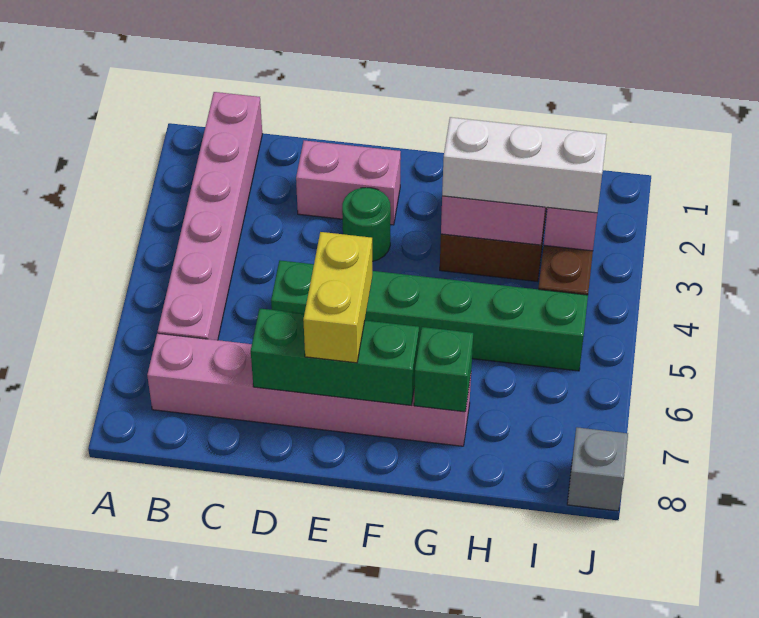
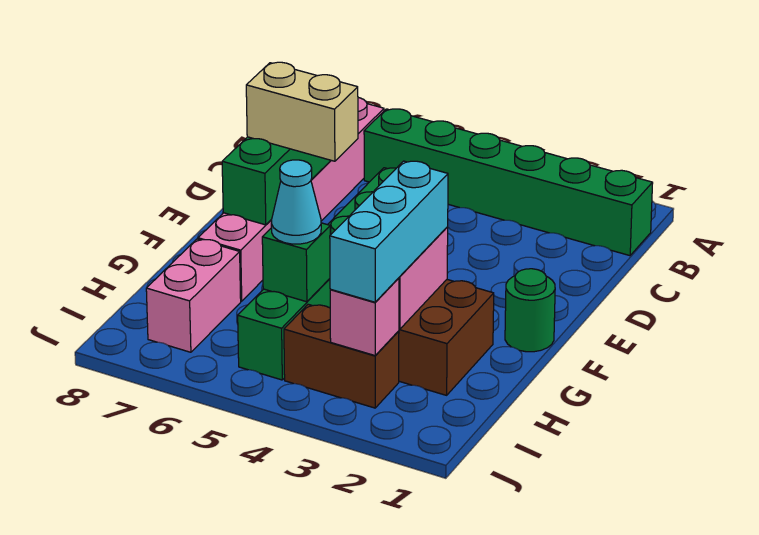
pink brick B1:B6 level 1 -> green brick B1:B6 level 1
pink brick D2:E2 level 1 -> pink brick H7:I7 level 1
green round brick E3 level 1 -> green round brick F1 level 1
yellow brick E6:E7 level 3 -> tan brick E6:E7 level 3
white brick G3:I3 level 3 -> cyan brick G3:I3 level 3
green brick G7 level 2 -> green brick H5 level 2
none -> cyan cone H5 level 3
grey brick J8 level 1 -> none

